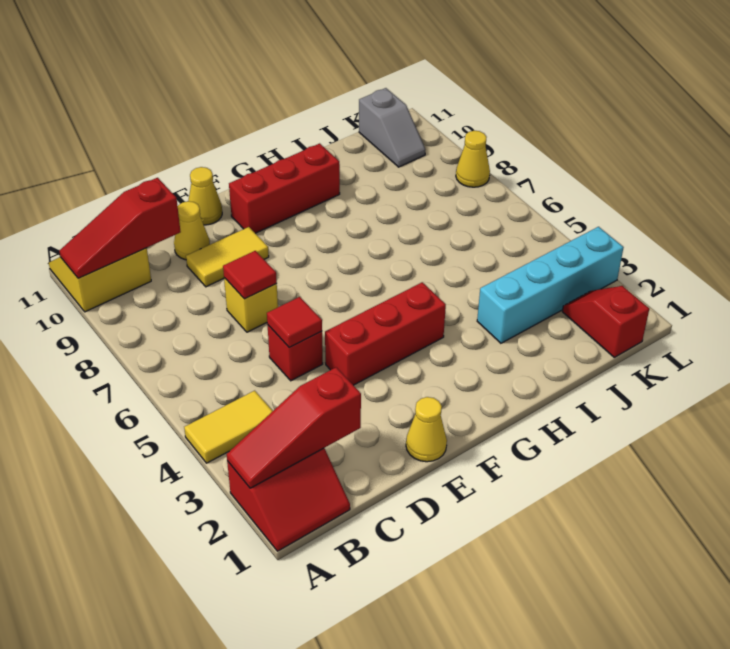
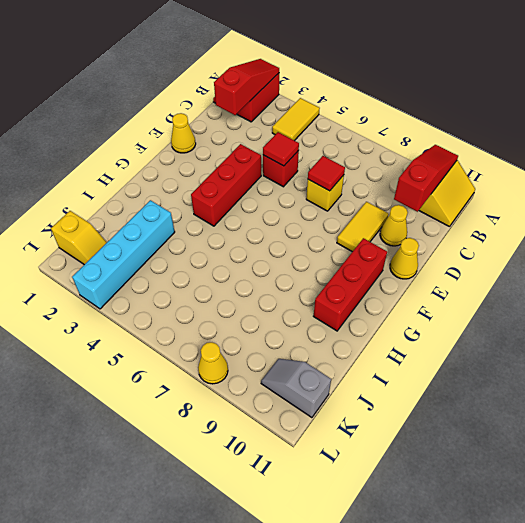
red slope K1:K2 level 1 top 1 -> yellow slope K1:K2 level 1 top 1

